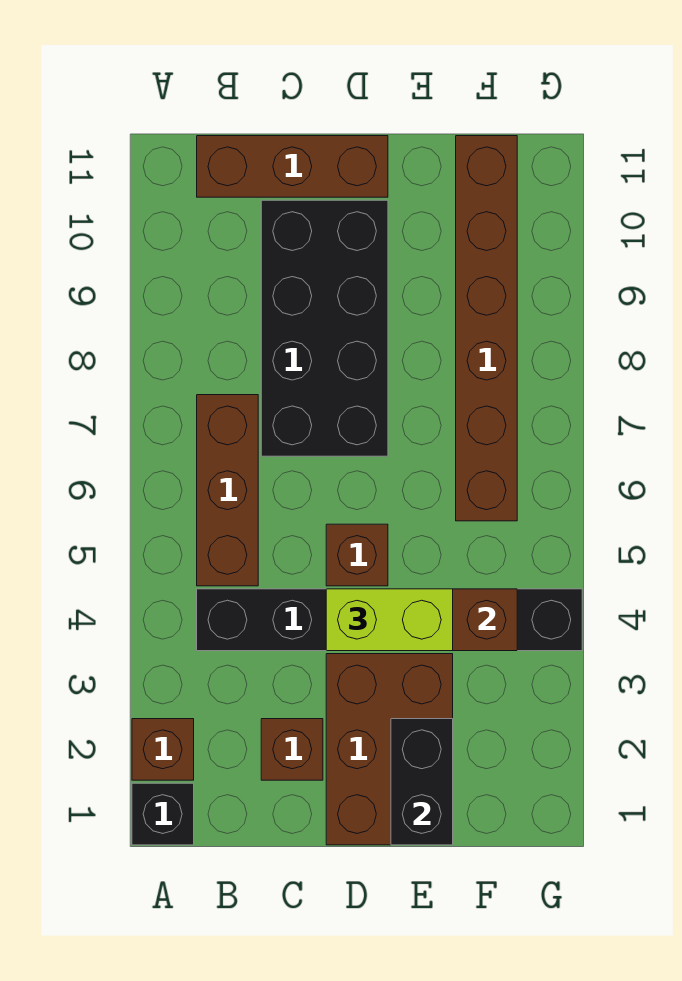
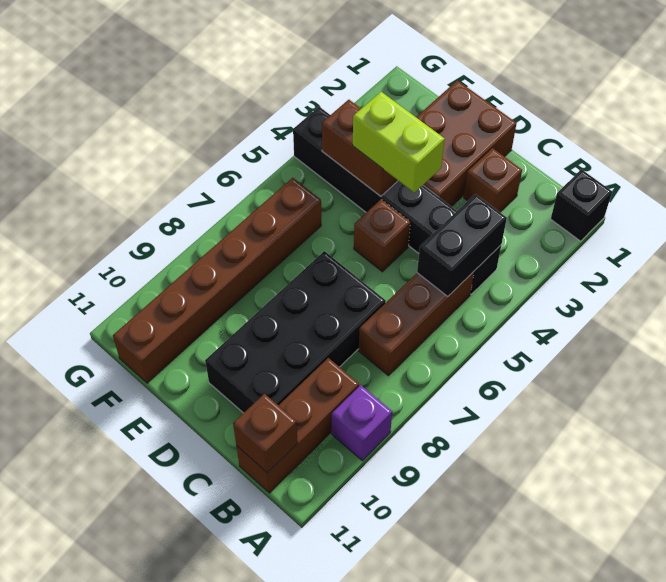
brown brick A2 level 1 -> brown brick B11 level 2
none -> purple brick A9 level 1
brown brick B11:D11 level 1 -> brown brick B9:B11 level 1
black brick E1:E2 level 2 -> black brick B4:B5 level 2

